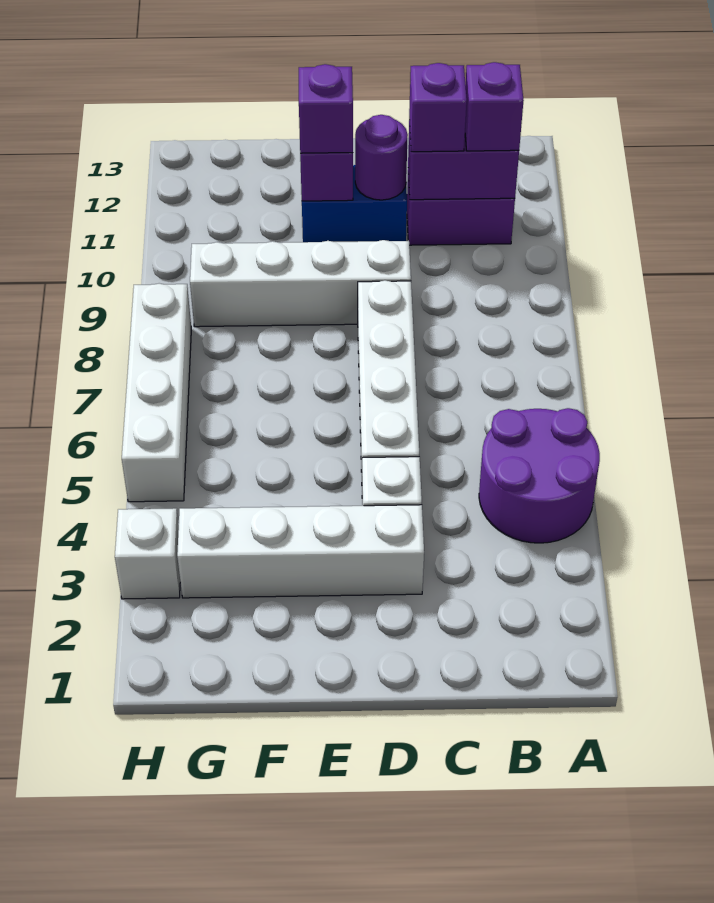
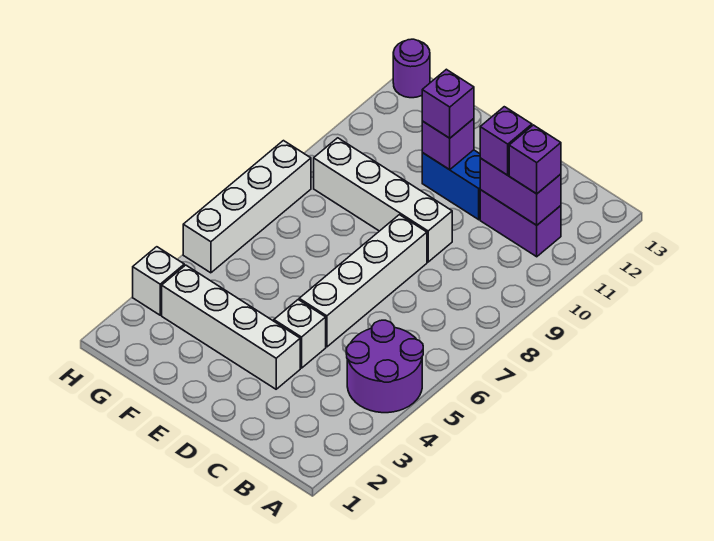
purple round brick D11 level 2 -> purple round brick H13 level 1

